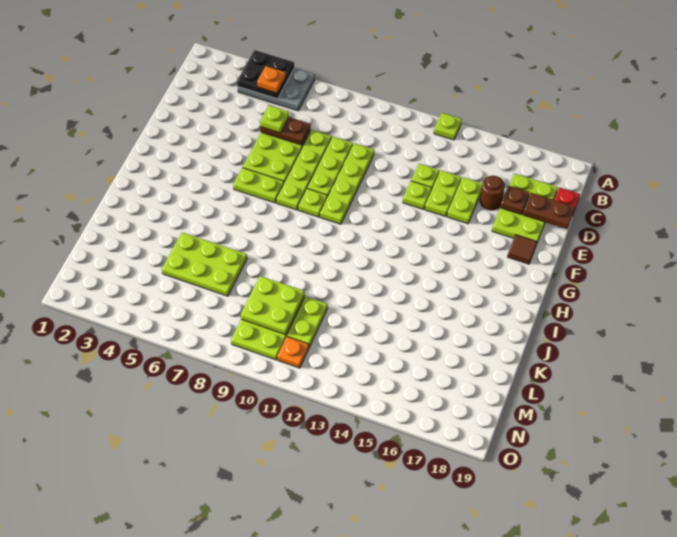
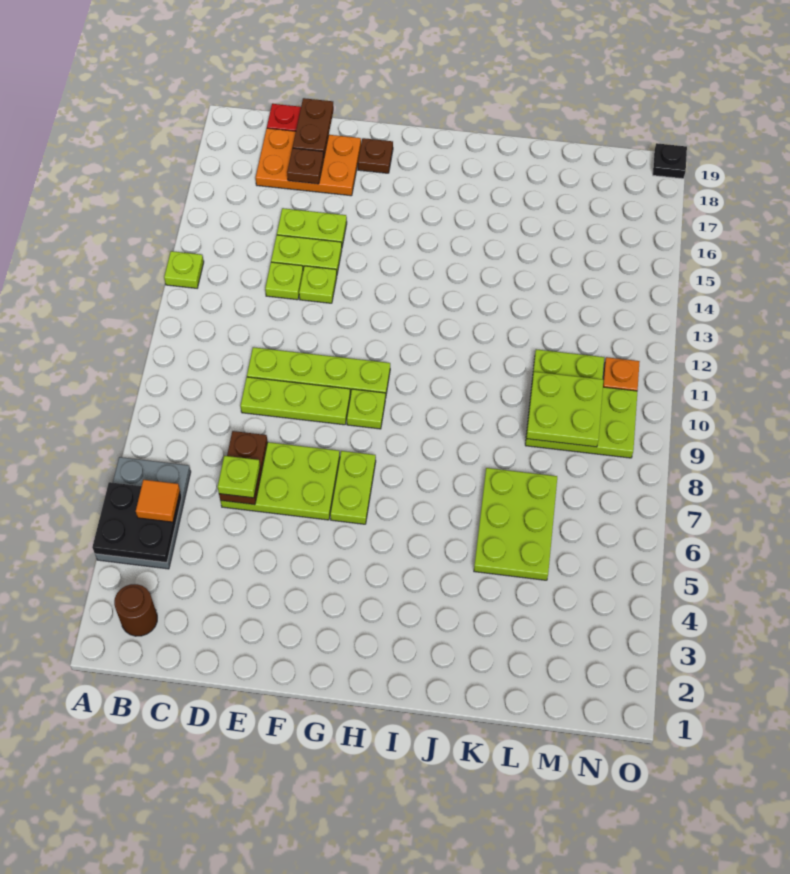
orange plate B5 level 3 -> orange tile B5 level 3
lime plate C17:E18 level 1 -> orange plate C17:E18 level 1
lime plate D8:G8 level 1 -> none
brown round brick D16 level 1 -> brown round brick B2 level 1
brown tile F18 level 1 -> brown plate F18 level 1
none -> black plate O19 level 1

